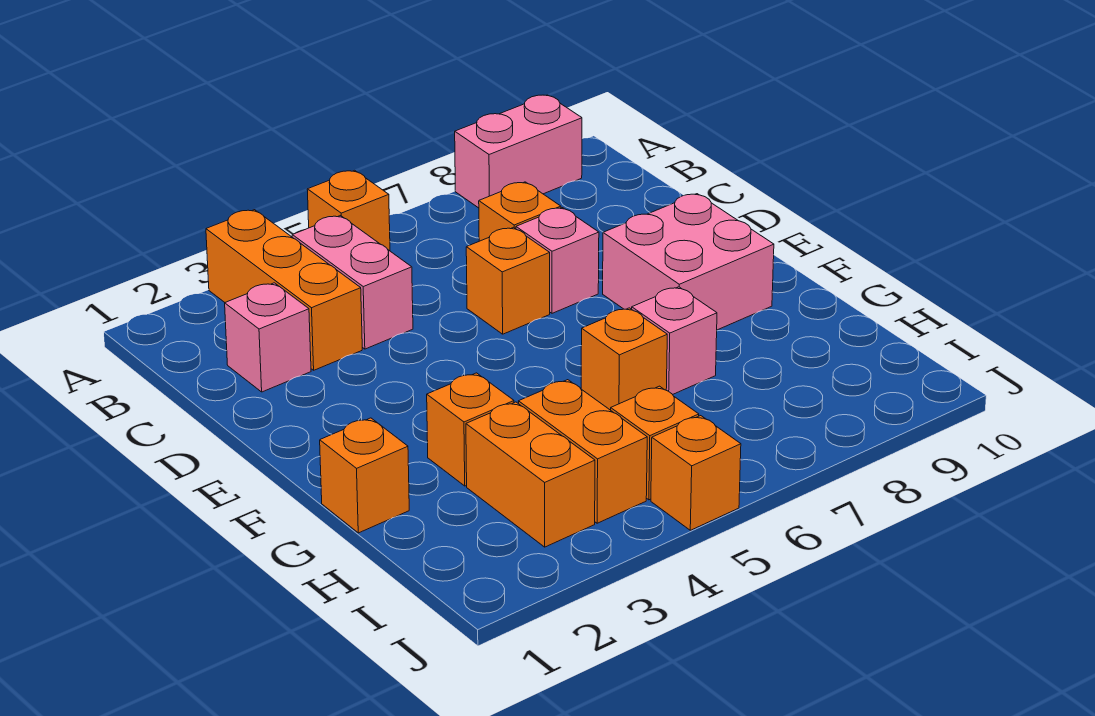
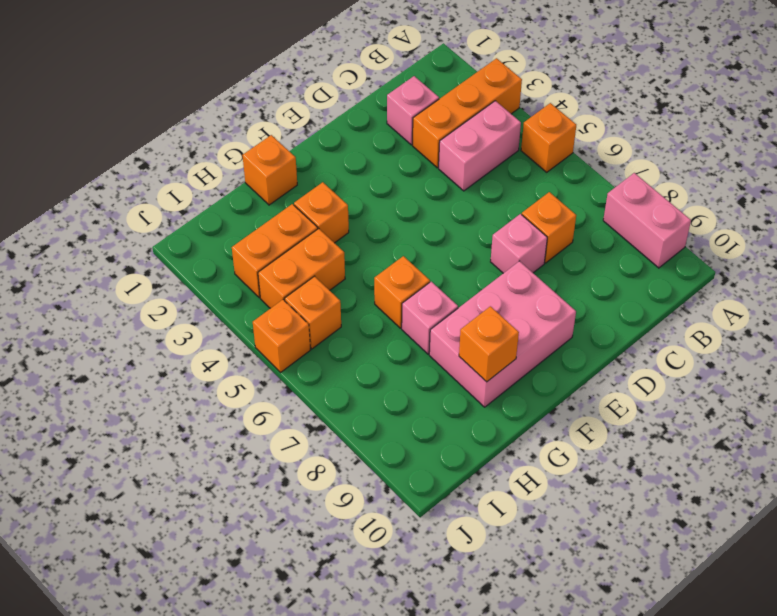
orange brick D6 level 1 -> orange brick G9 level 2
pink brick E8:F9 level 1 -> pink brick E8:G9 level 1

